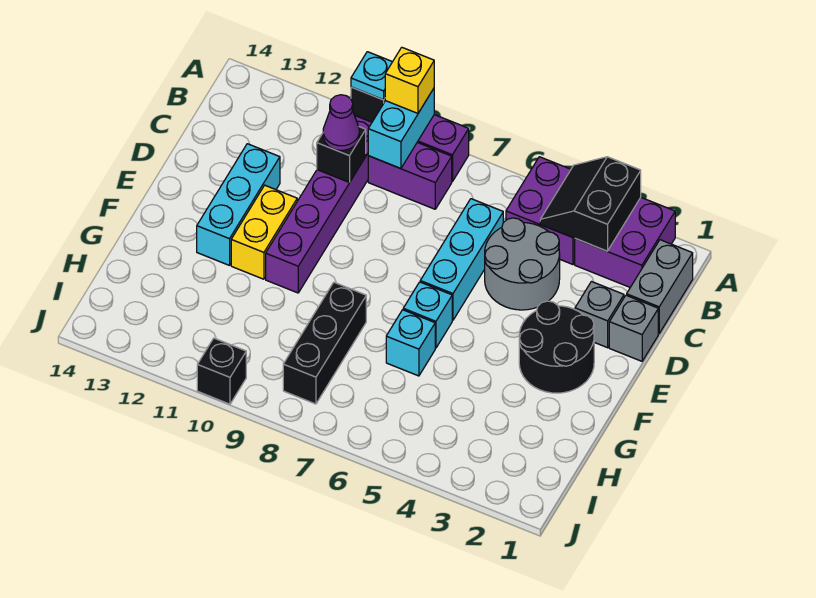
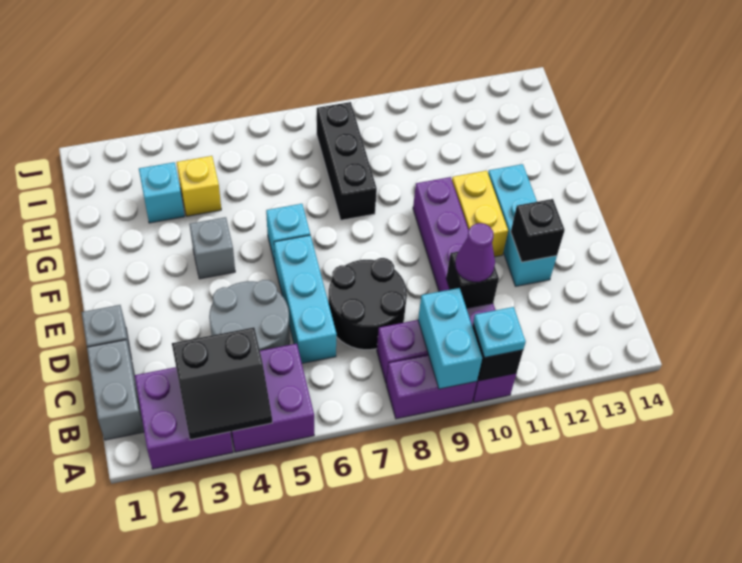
black slope A3:B4 level 2 top 3 -> black slope A3:B4 level 2 top B
yellow brick A9 level 3 -> yellow brick H4 level 1
grey brick D2 level 1 -> grey brick F4 level 1
black round brick E2:F3 level 1 -> black round brick C7:D8 level 1
cyan brick G6 level 1 -> cyan brick H3 level 1
black brick J10 level 1 -> black brick D12 level 2

